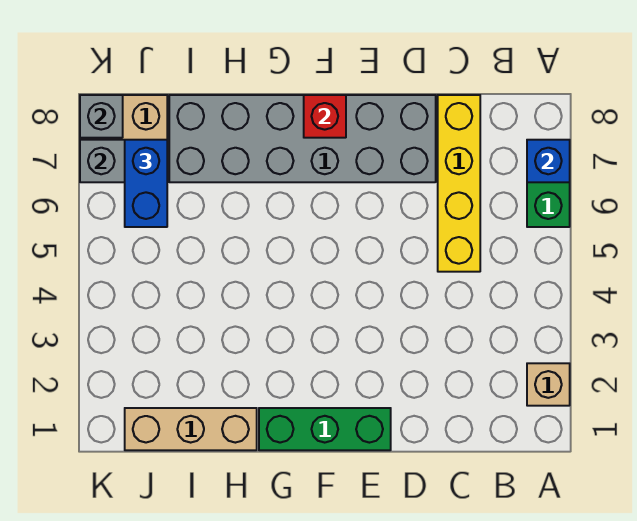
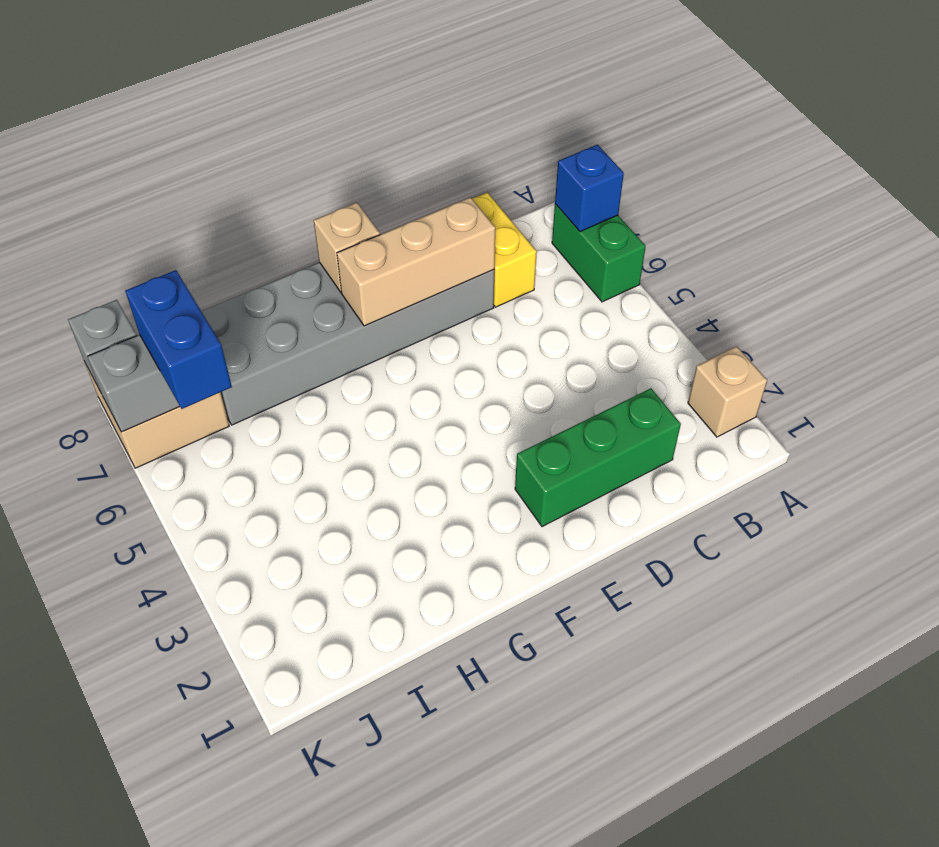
yellow brick C5:C8 level 1 -> yellow brick C7:C8 level 1
green brick E1:G1 level 1 -> green brick C2:E2 level 1
red brick F8 level 2 -> tan brick F8 level 2
tan brick H1:J1 level 1 -> tan brick D7:F7 level 2

